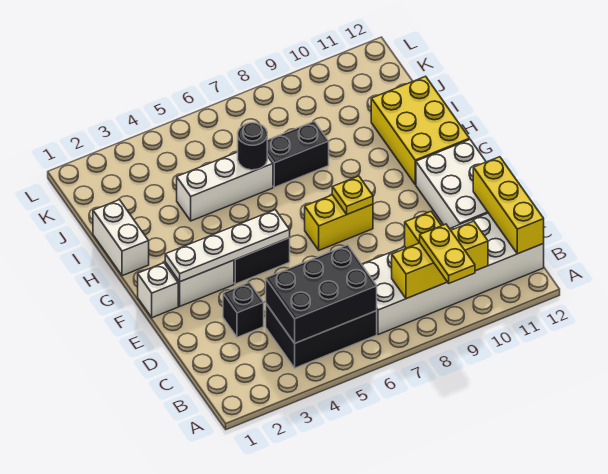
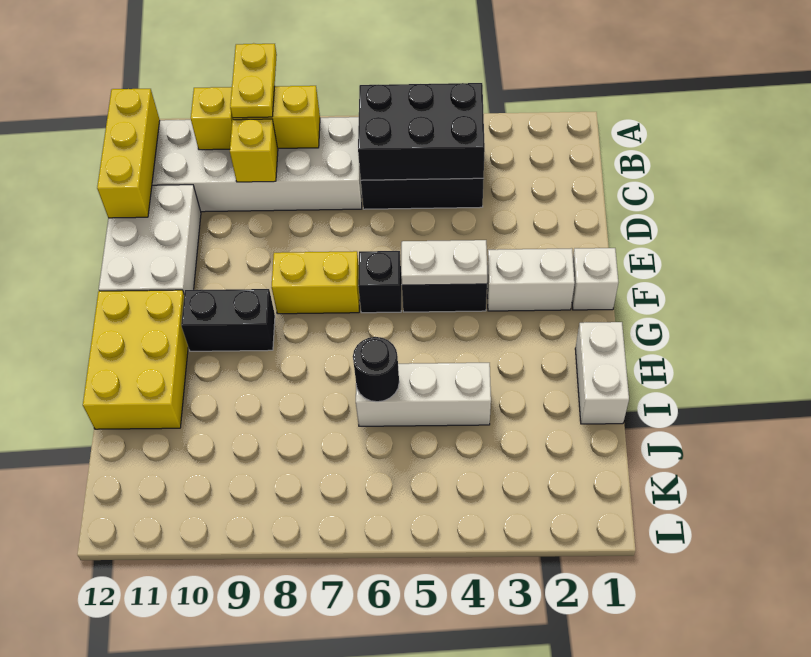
black brick D3 level 1 -> black brick F6 level 1
white plate F2:F5 level 2 -> white plate F4:F5 level 2
yellow plate F8 level 2 -> none
black brick I7:I8 level 1 -> black brick G9:G10 level 1

